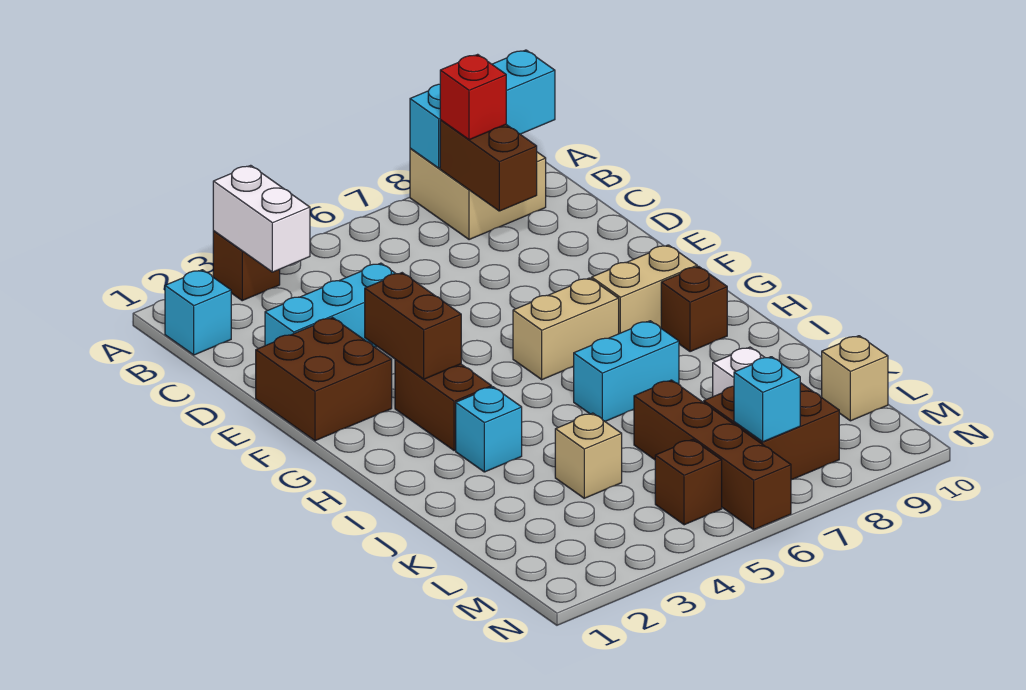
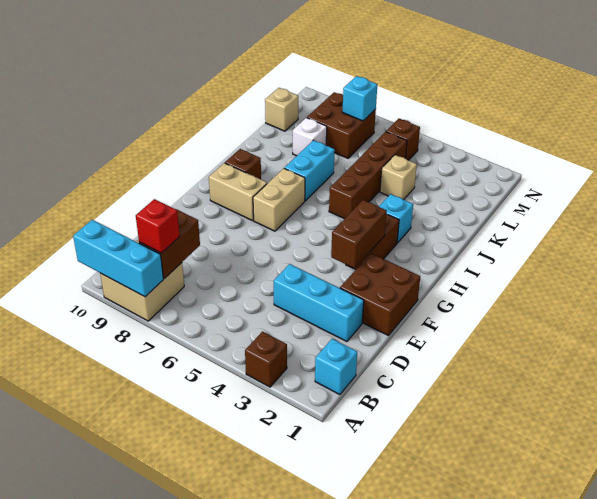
white brick A3:B3 level 2 -> none
tan brick G6:G7 level 1 -> tan brick G7:H7 level 1
cyan brick I6:I7 level 1 -> cyan brick I7:J7 level 1
brown brick K6:N6 level 1 -> brown brick I5:L5 level 1

